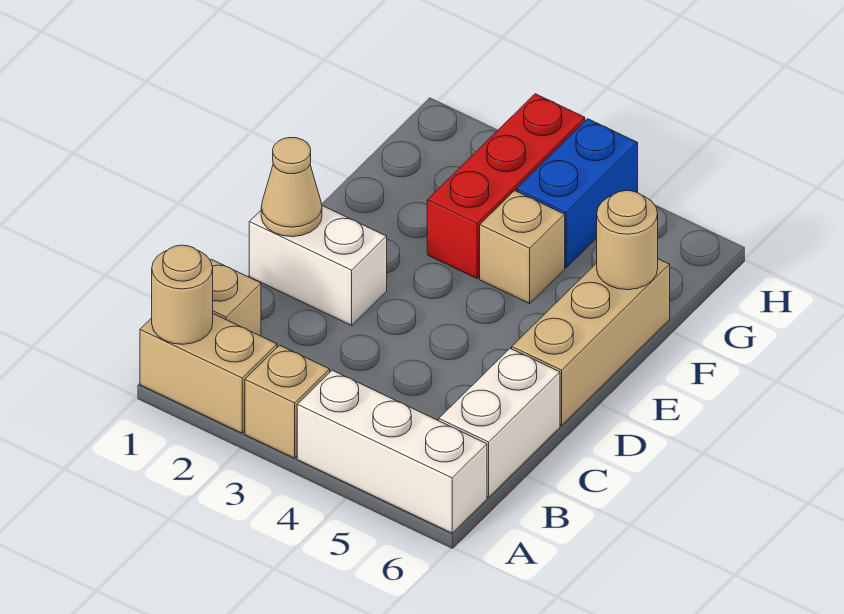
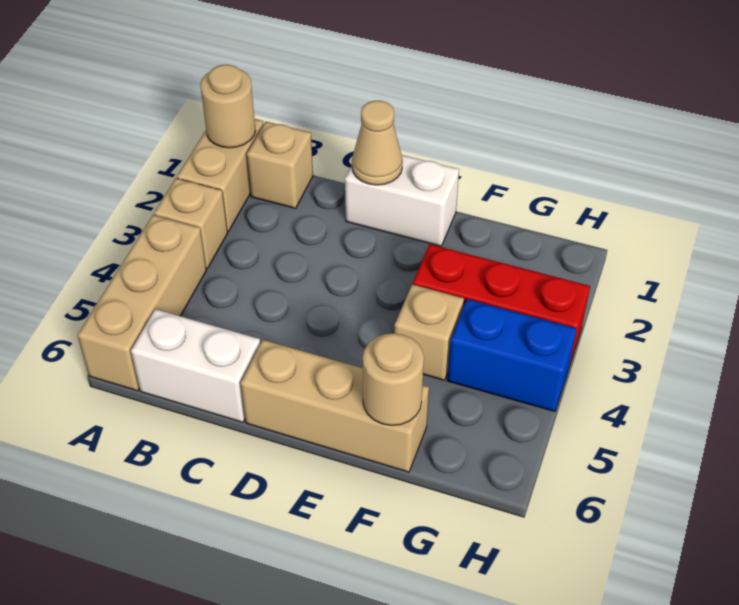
white brick A4:A6 level 1 -> tan brick A4:A6 level 1
white brick D1:D2 level 1 -> white brick D1:E1 level 1

